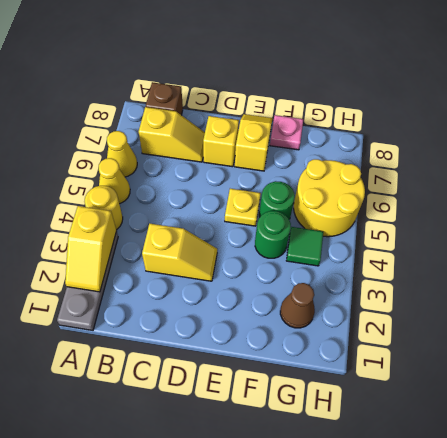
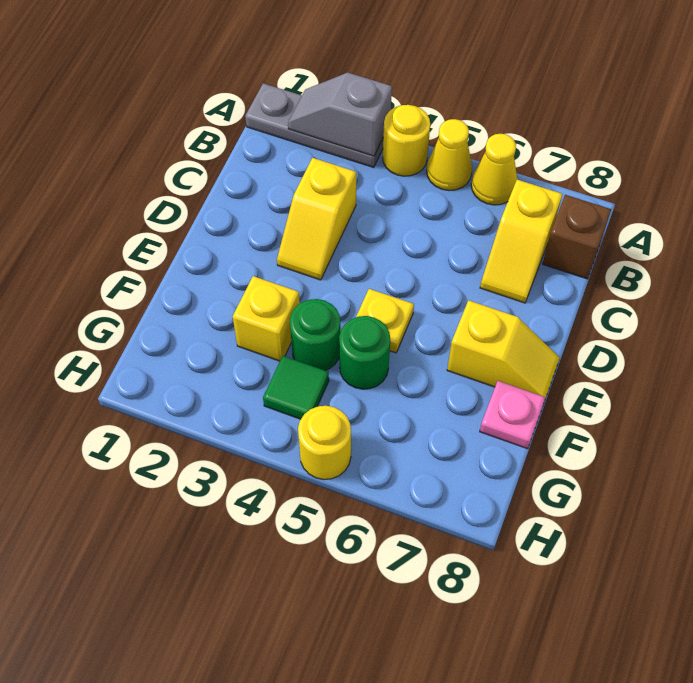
yellow slope A2:A3 level 2 top 3 -> grey slope A2:A3 level 2 top 3
yellow brick D7 level 1 -> yellow brick F3 level 1
brown cone G2 level 1 -> none
yellow round brick G5:H6 level 1 -> yellow round brick H5 level 1

